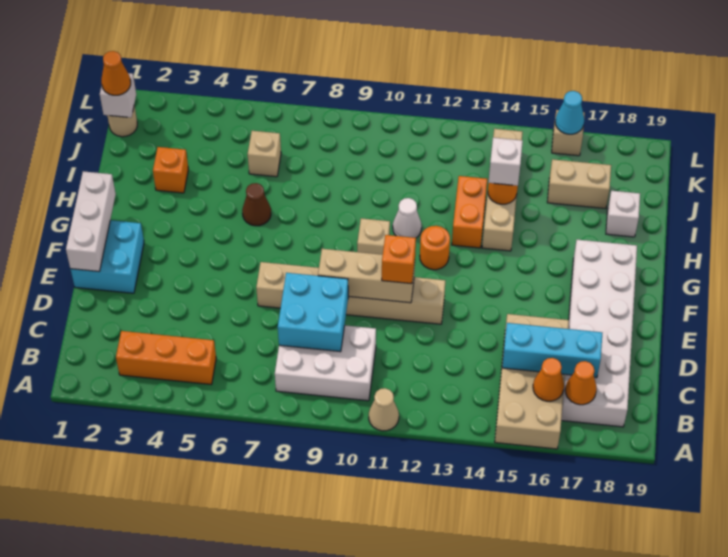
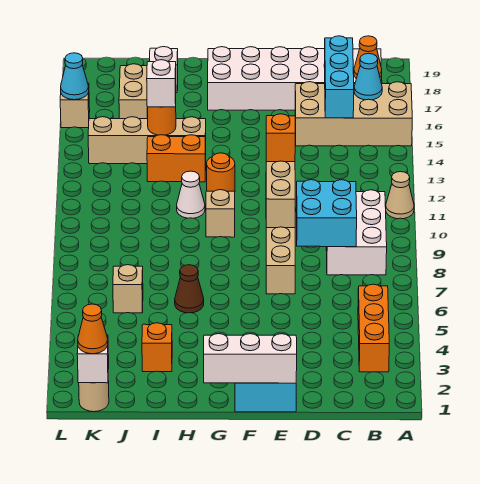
orange cone B16 level 2 -> cyan cone B16 level 2

